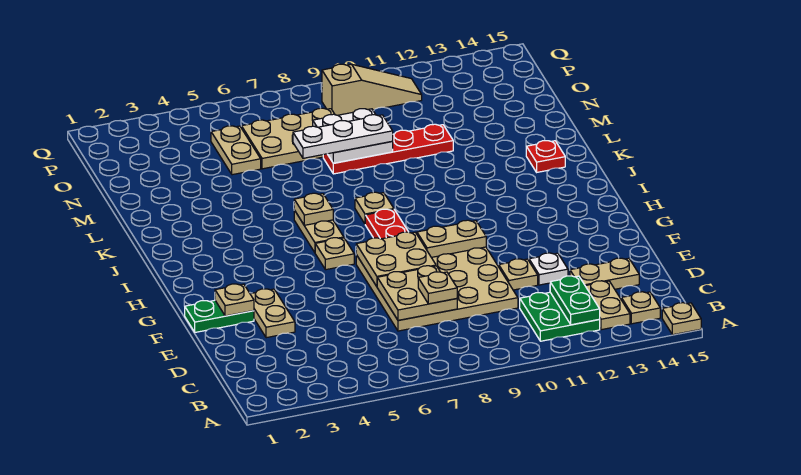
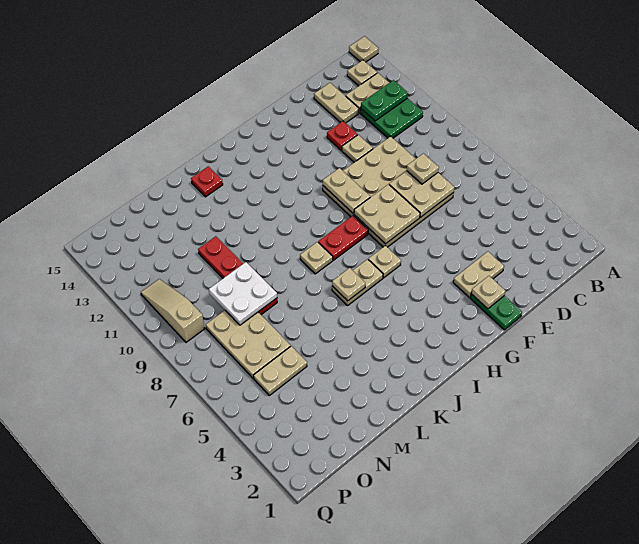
white plate E12 level 1 -> red plate E12 level 1
white plate M7:M9 level 3 -> none

